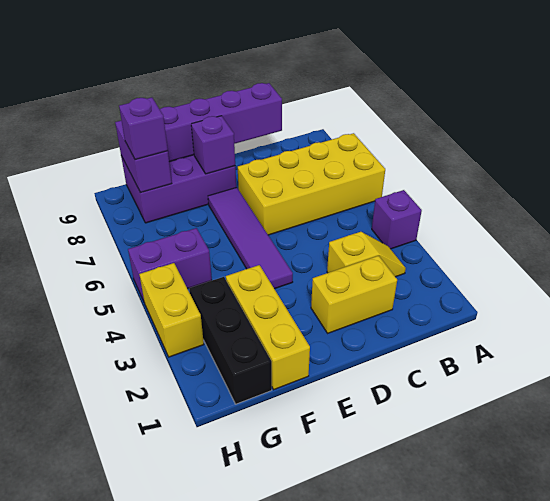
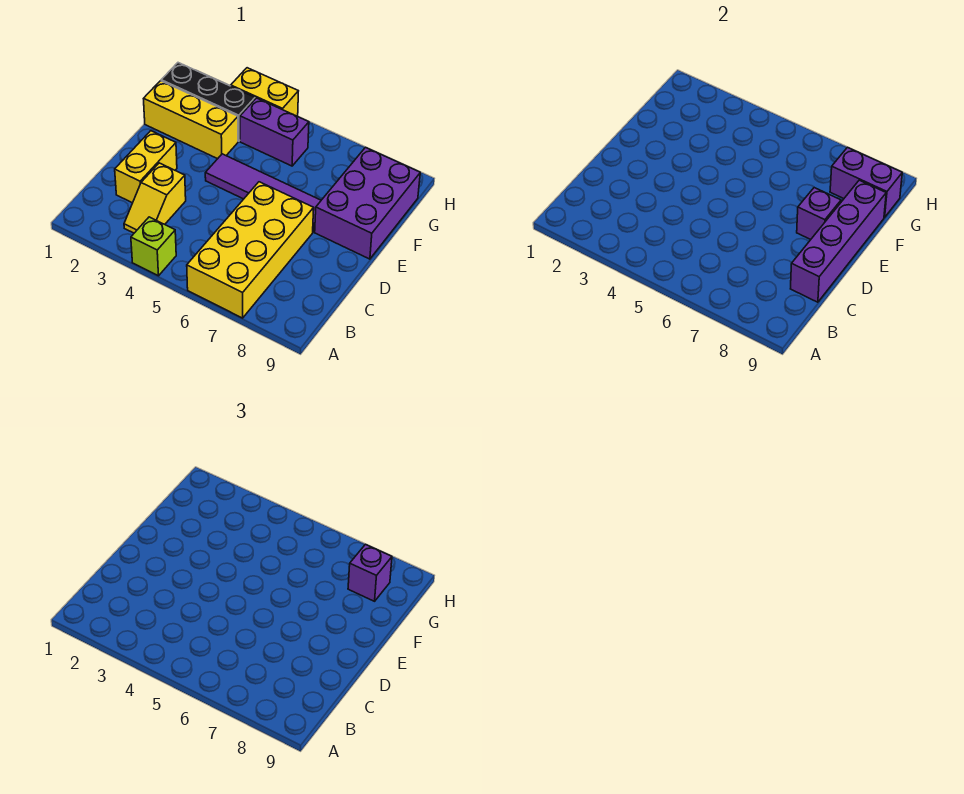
purple brick A4 level 1 -> lime brick A4 level 1
purple brick G5:H5 level 1 -> purple brick G4:G5 level 1

